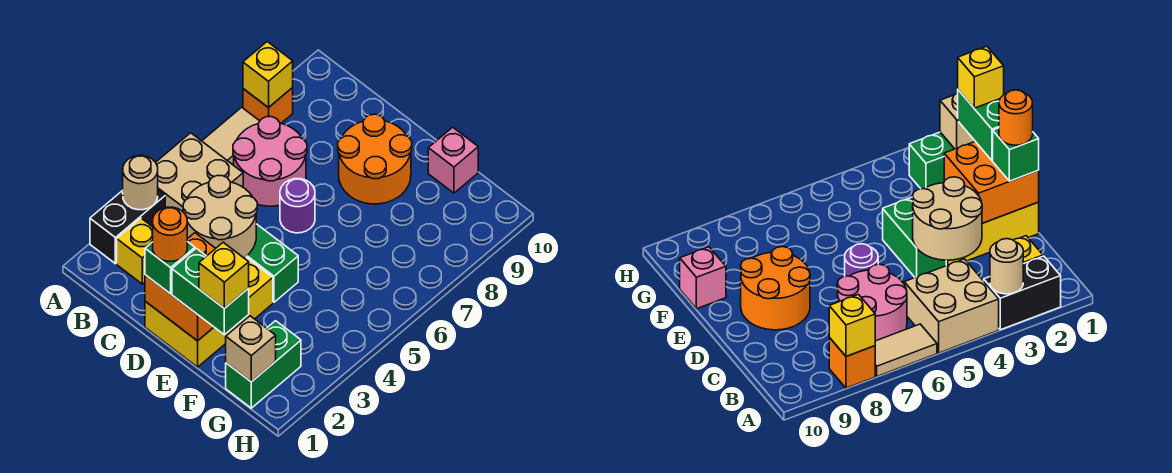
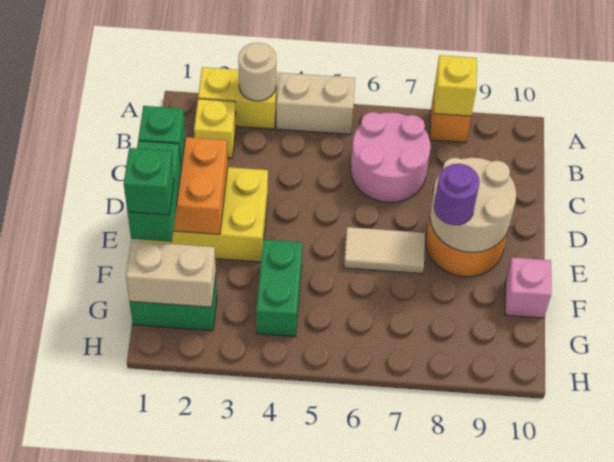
black brick A2:A3 level 1 -> yellow brick A2:A3 level 1
tan brick A4:B5 level 1 -> tan brick A4:A5 level 1
tan tile A6:A7 level 1 -> tan tile E6:E7 level 1
tan round brick C3:D4 level 2 -> tan round brick D8:E9 level 2
orange round brick D1 level 4 -> none
green brick D4:E4 level 1 -> green brick F4:G4 level 1
purple round brick D6 level 1 -> purple round brick E8 level 3
yellow brick F1 level 4 -> green brick F1 level 4
tan brick G1 level 2 -> tan brick G1:G2 level 2

